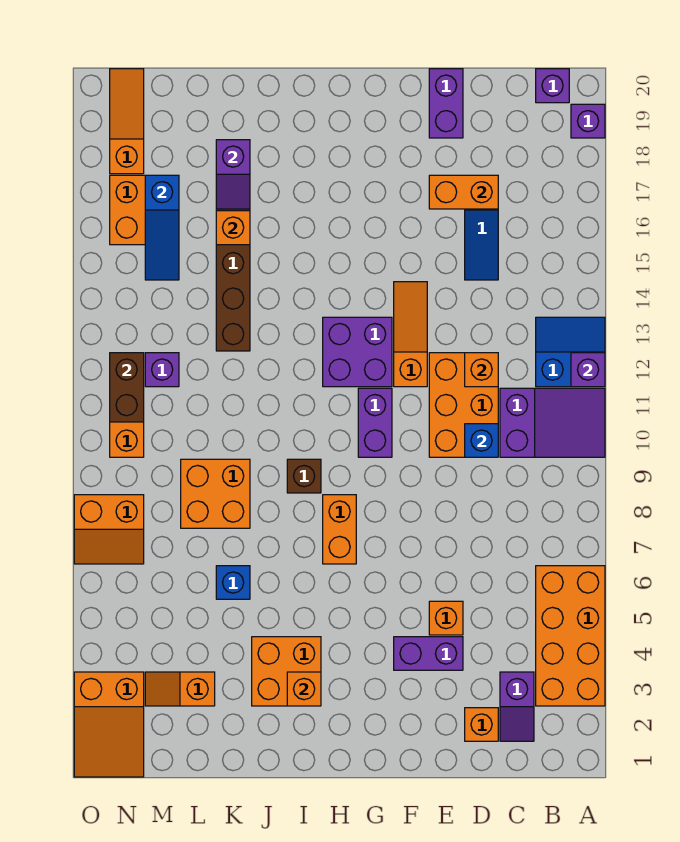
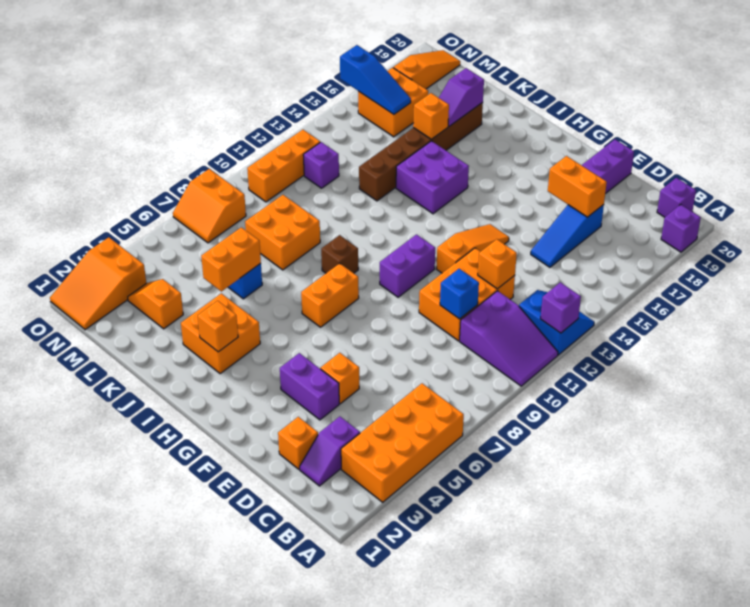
purple brick G12:H13 level 1 -> purple brick I14:J15 level 1
none -> orange brick K5:K6 level 2
blue slope M15:M17 level 2 top 17 -> blue slope M16:O16 level 2 top O
brown brick N11:N12 level 2 -> none

